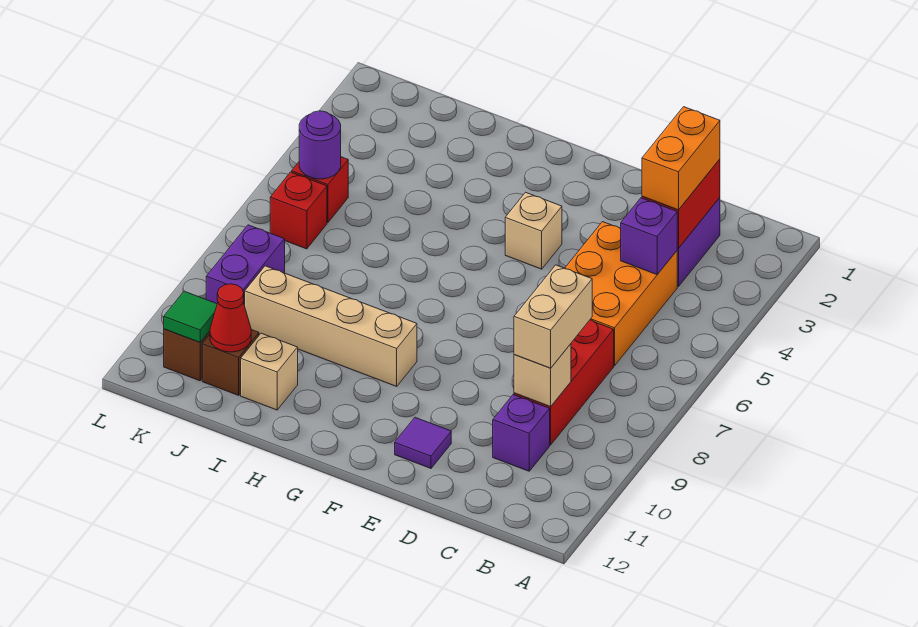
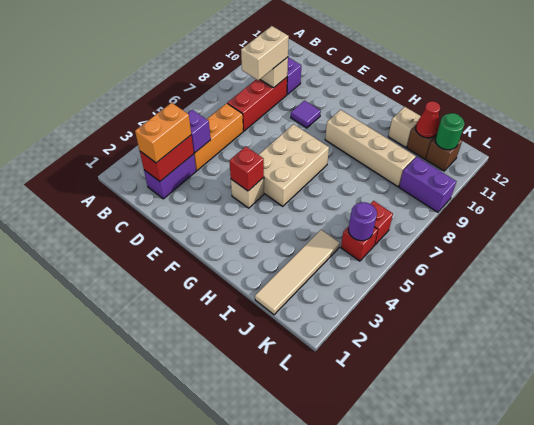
orange brick C4:D6 level 1 -> orange brick C4:C6 level 1
purple tile E11 level 1 -> purple tile E9 level 1
none -> red brick F4 level 2
none -> tan brick F5:G7 level 1
none -> tan tile J1:J4 level 1
purple brick K8:K9 level 1 -> purple brick K9:L9 level 1
green tile K11 level 2 -> green round brick K11 level 2

